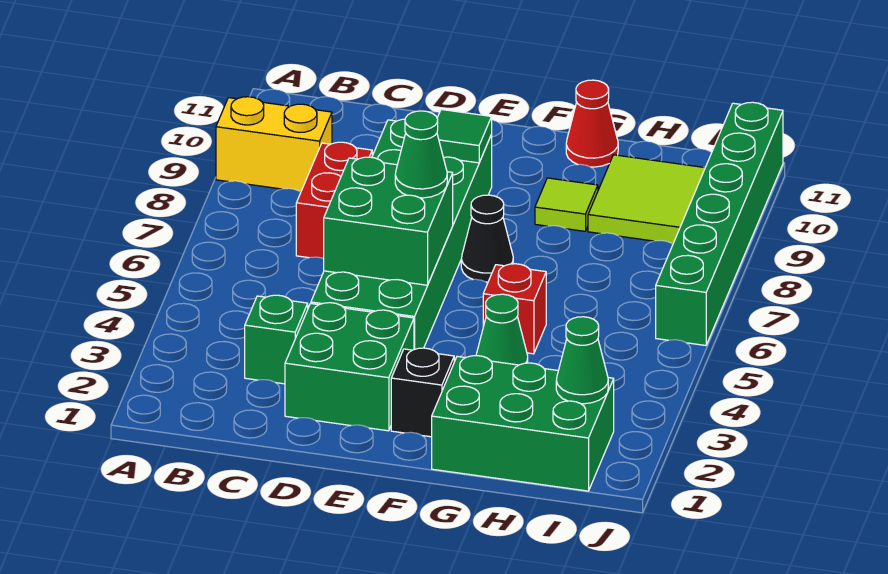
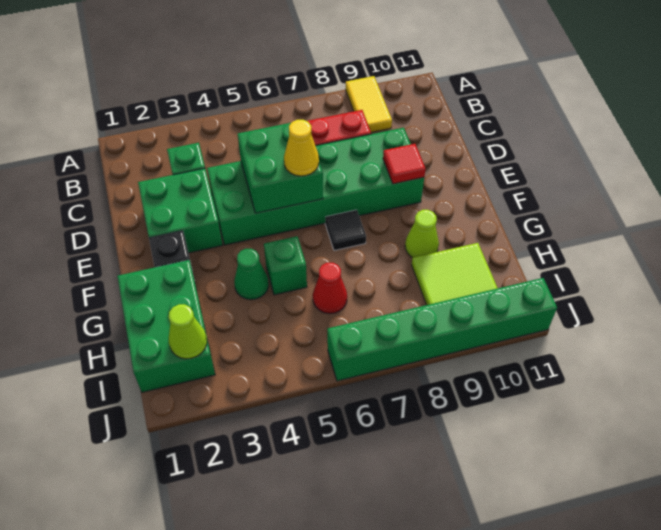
yellow brick A9:B9 level 1 -> yellow tile A9:B9 level 1
green cone E6 level 3 -> yellow cone E6 level 3
green tile E9 level 2 -> red tile E9 level 2
black cone F7 level 1 -> black tile F7 level 1
red brick G5 level 1 -> green brick G5 level 1
lime tile G9 level 1 -> lime cone G9 level 1
red cone G11 level 1 -> red cone H6 level 1
green cone I2 level 2 -> lime cone I2 level 2

